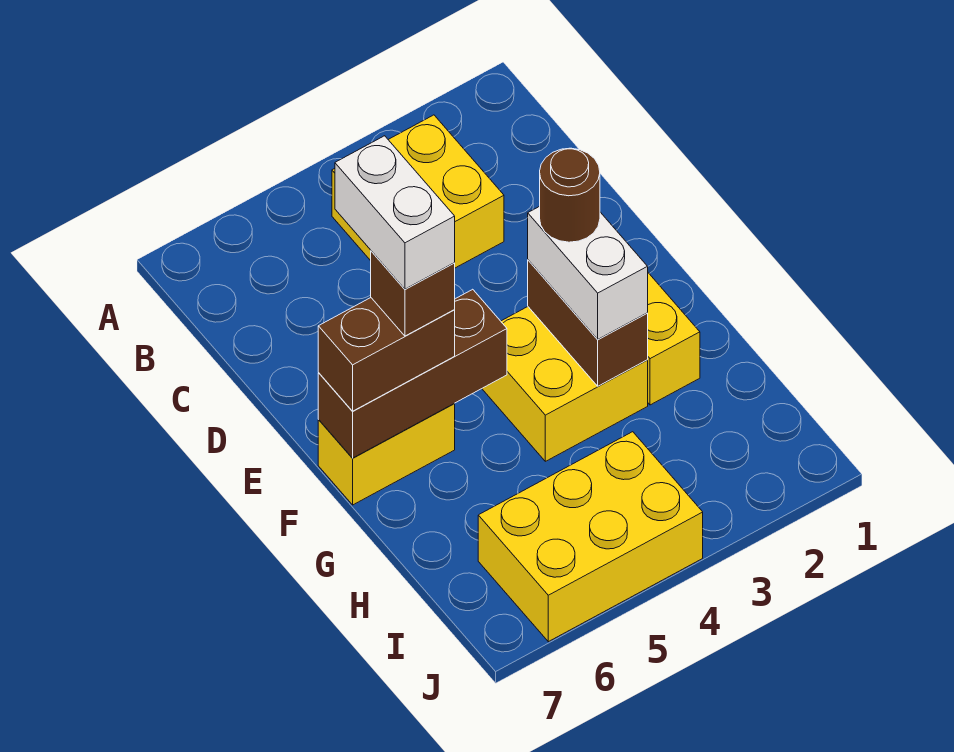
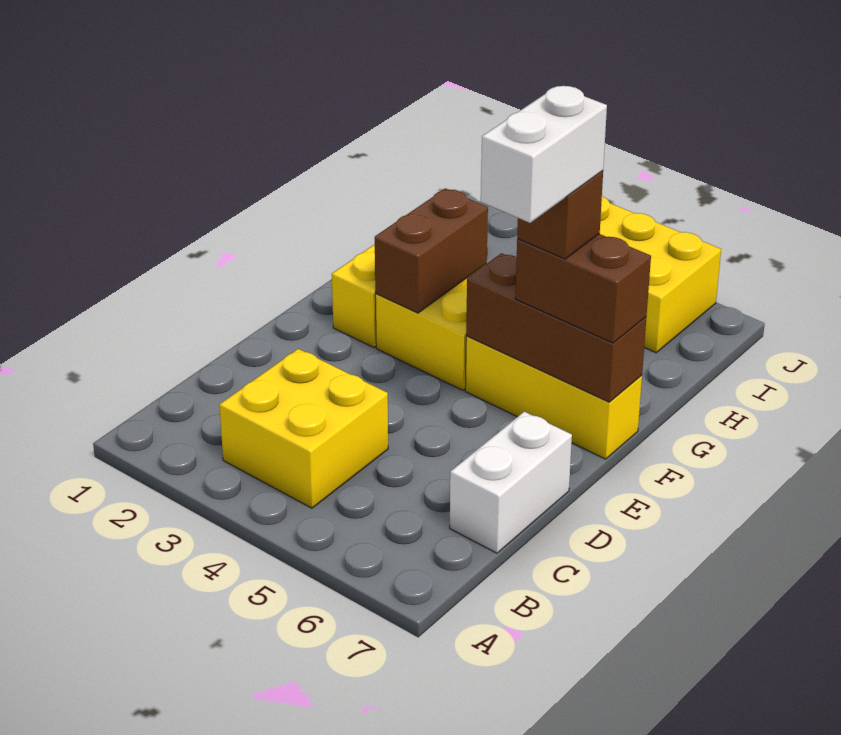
white brick F3:G3 level 3 -> white brick C7:D7 level 1
brown round brick F3 level 4 -> none
yellow brick F6:F7 level 1 -> yellow brick F5:F7 level 1

